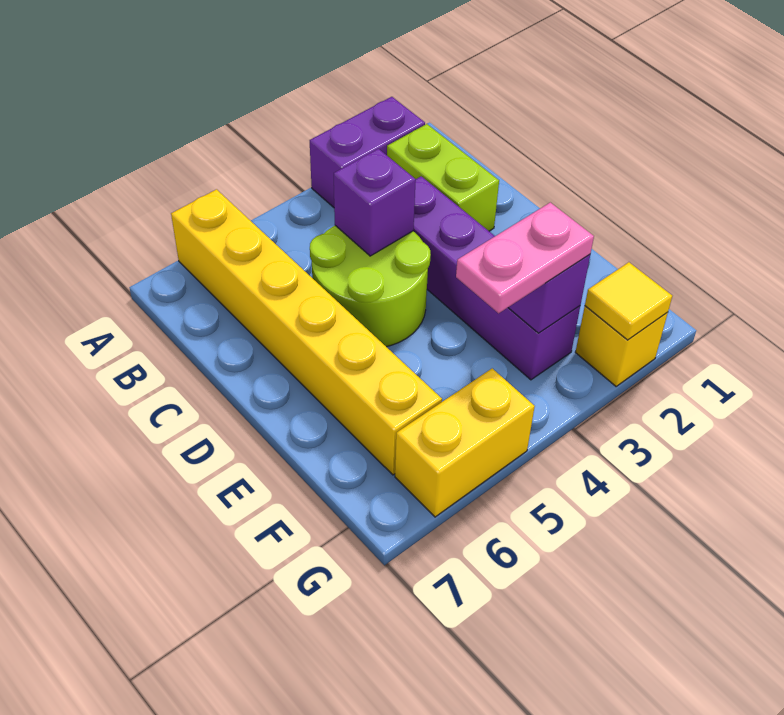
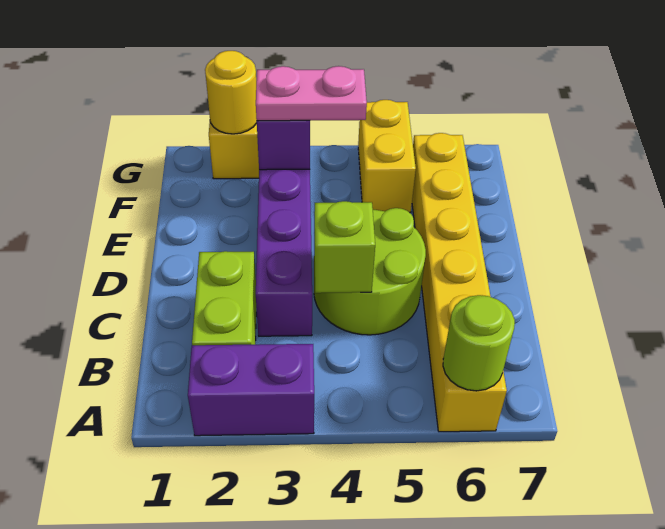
none -> lime round brick A6 level 2
purple brick C4 level 2 -> lime brick C4 level 2
yellow tile G2 level 2 -> yellow round brick G2 level 2
yellow brick G5:G6 level 1 -> yellow brick F5:G5 level 1

